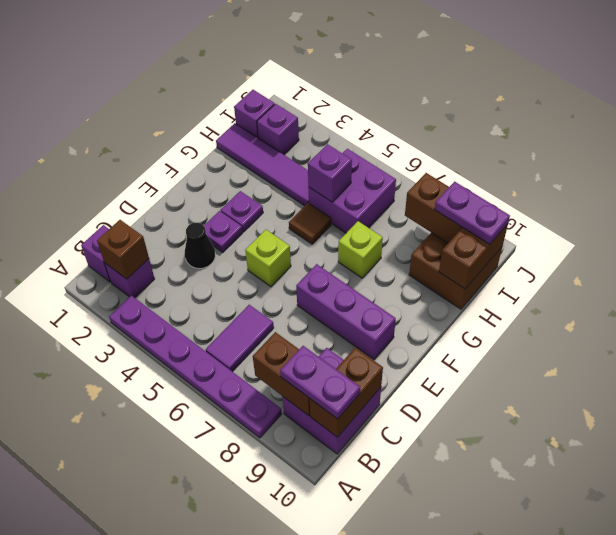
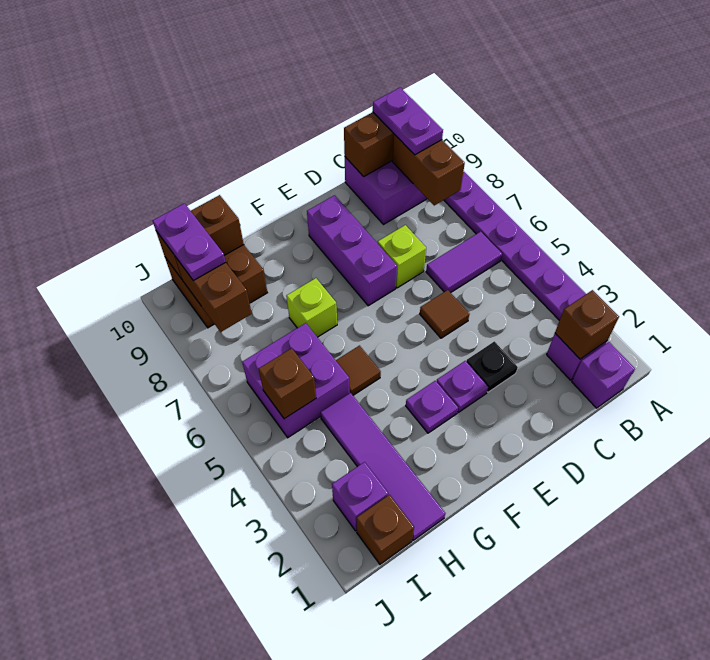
black cone D3 level 1 -> black plate D3 level 1
none -> brown tile D5 level 1
lime brick E5 level 1 -> lime brick D7 level 1
purple brick H5 level 2 -> none
purple brick I1 level 1 -> brown brick I1 level 1
none -> brown brick I5 level 2

